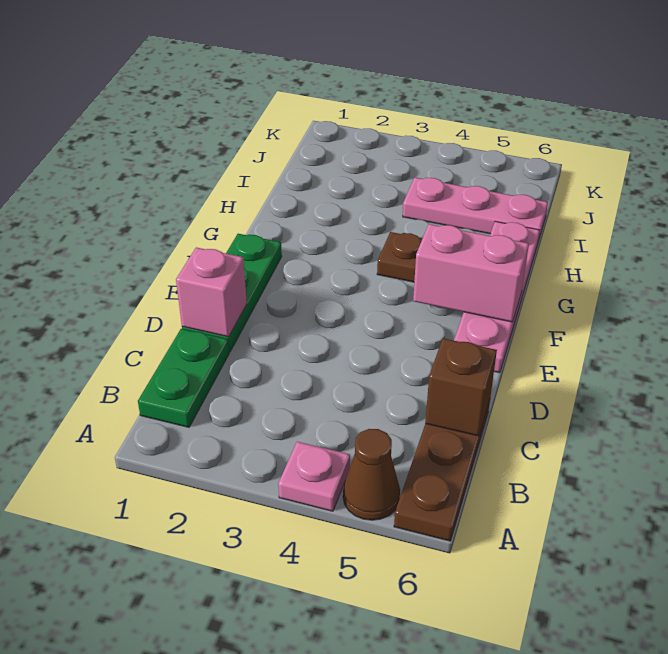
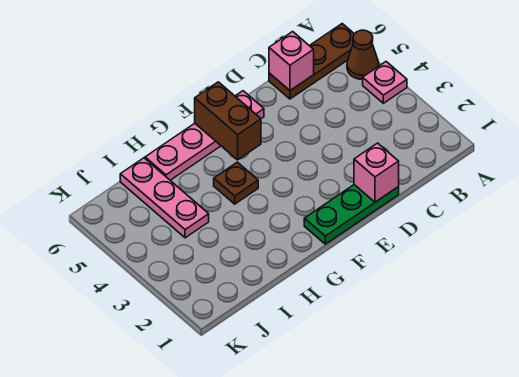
green plate B1:C1 level 1 -> none
brown brick C6 level 2 -> pink brick C6 level 2
pink brick F5:F6 level 2 -> brown brick F5:F6 level 2

